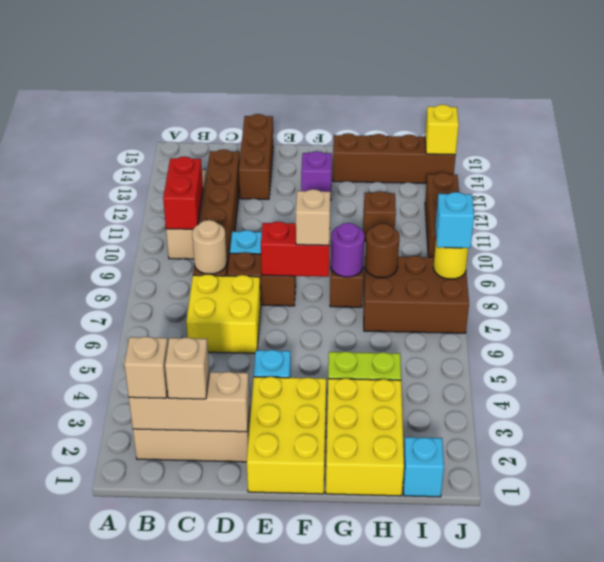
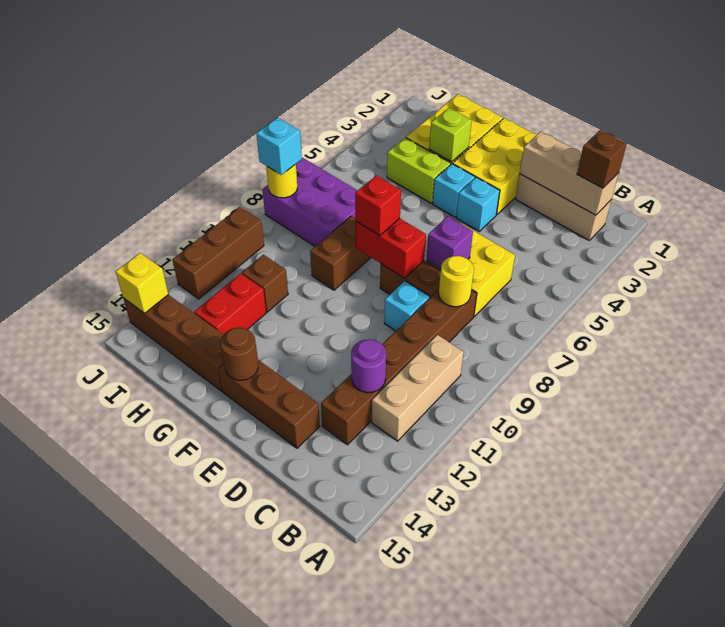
tan brick B2 level 3 -> brown brick B2 level 3
red brick B10:B11 level 2 -> red brick H12:H13 level 1
tan brick C2 level 3 -> none
tan round brick C8 level 2 -> yellow round brick C8 level 2
brown brick D13:D15 level 1 -> brown brick D14:F14 level 1
tan brick F8 level 3 -> red brick F8 level 3
purple brick F13 level 1 -> purple brick D7 level 2
none -> lime brick G3 level 2
purple round brick G8 level 2 -> purple round brick C12 level 2
brown brick H7:J8 level 1 -> purple brick H7:J8 level 1
brown round brick H8 level 2 -> brown round brick F14 level 2
cyan brick I1 level 1 -> cyan brick F4 level 1

